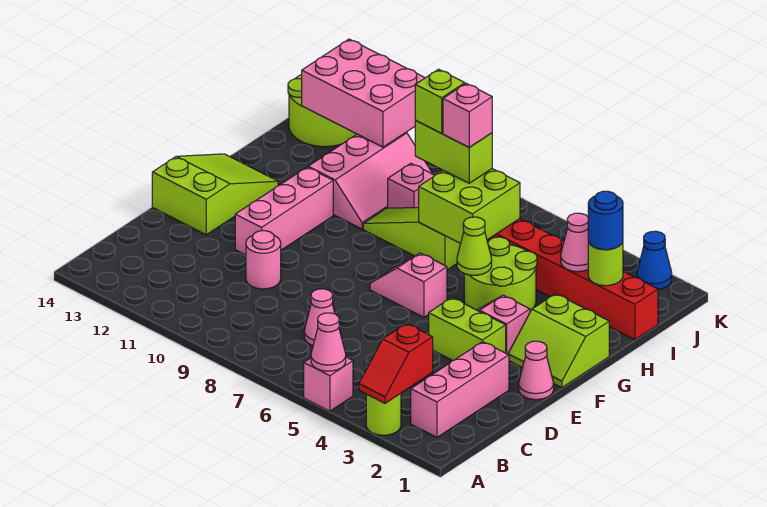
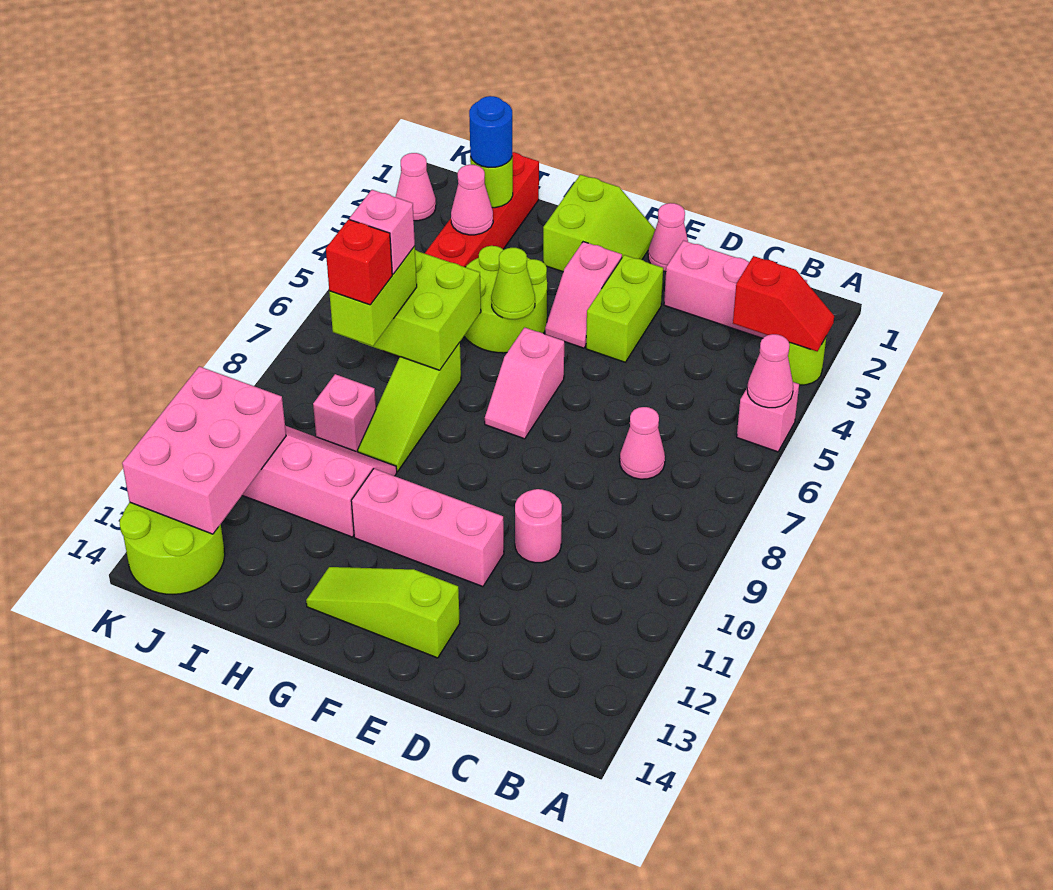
lime slope E13:G14 level 1 top E -> lime slope E13:G13 level 1 top E
lime brick I8 level 4 -> red brick I8 level 4
blue cone K2 level 1 -> pink cone K2 level 1

